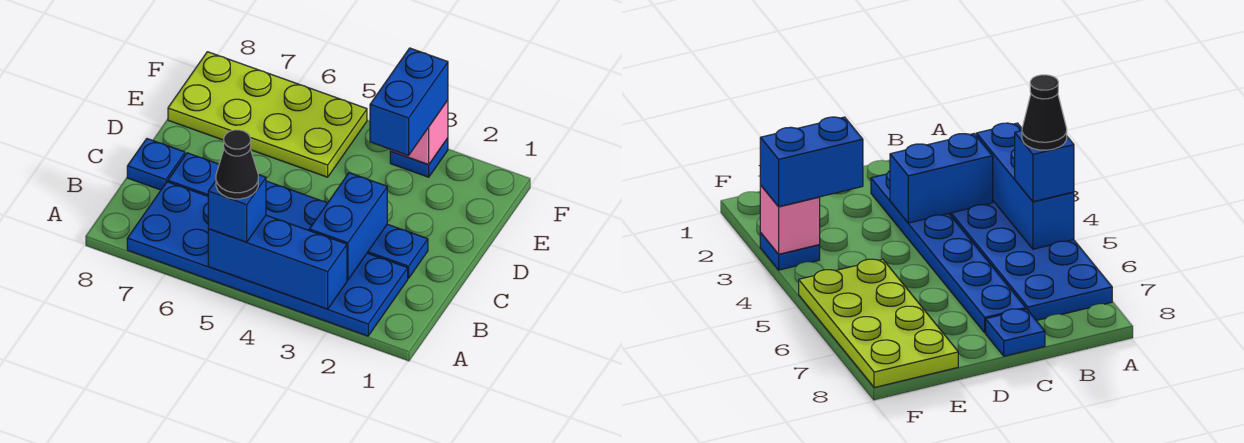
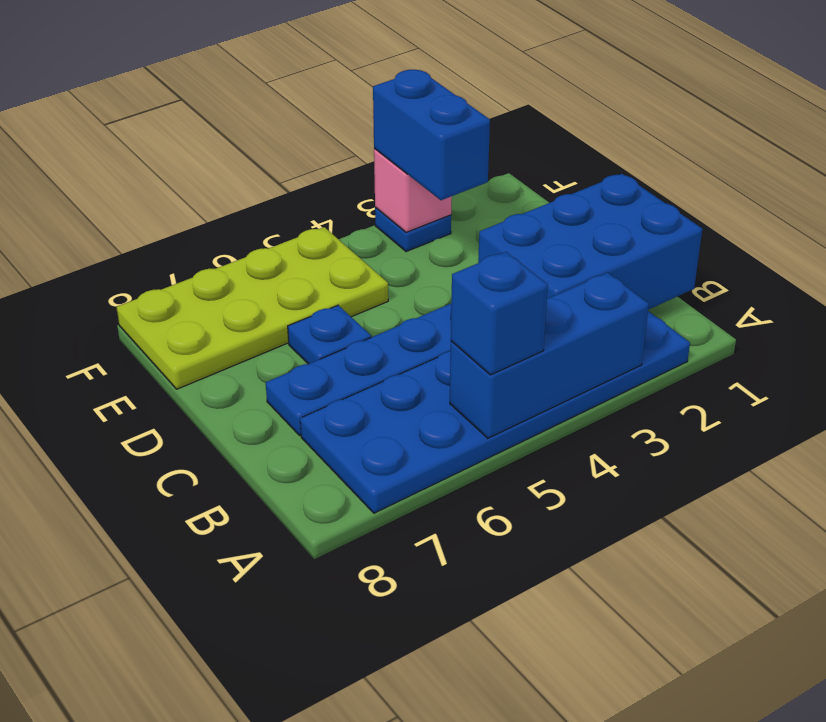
black cone A5 level 4 -> none
blue brick B3:C3 level 2 -> blue brick B1:C3 level 2
blue plate C8 level 1 -> blue plate D6 level 1

